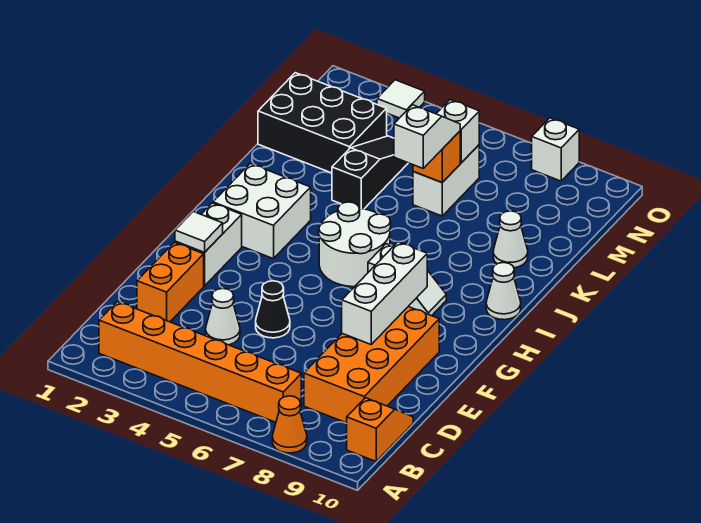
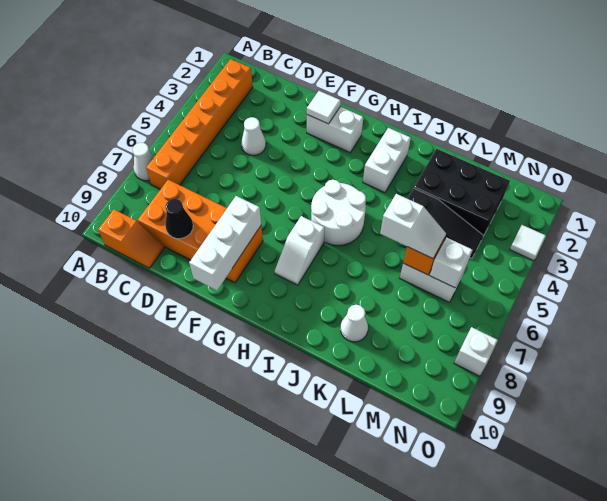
orange cone A8 level 1 -> none
orange brick D2:E2 level 1 -> none
black cone E5 level 1 -> black cone D9 level 2
white brick E8:G8 level 2 -> white brick F8:F10 level 2
white brick H2:I3 level 1 -> white brick I2:I3 level 1
white cone I10 level 1 -> white cone A7 level 1
black brick L1:M3 level 1 -> black brick K2:M3 level 1

